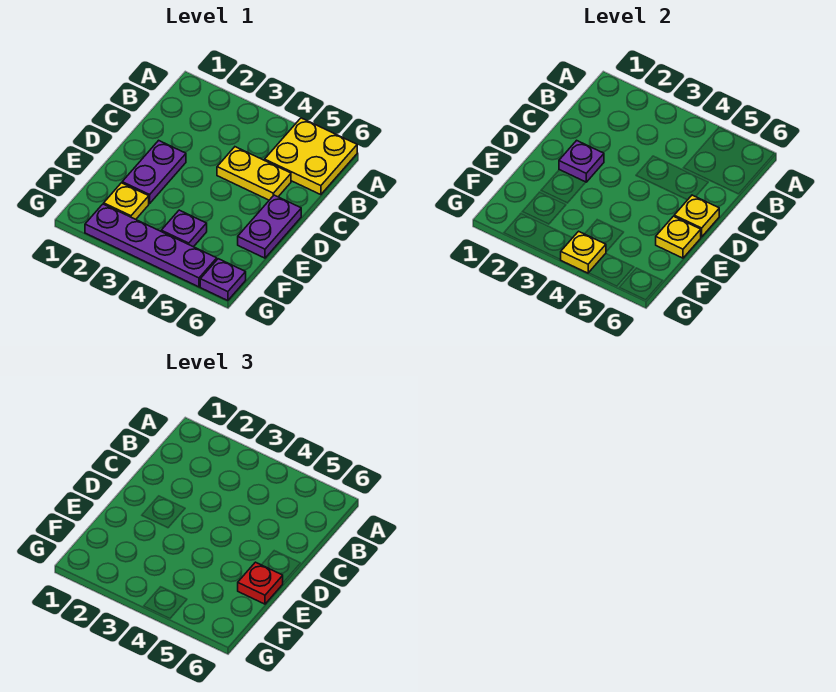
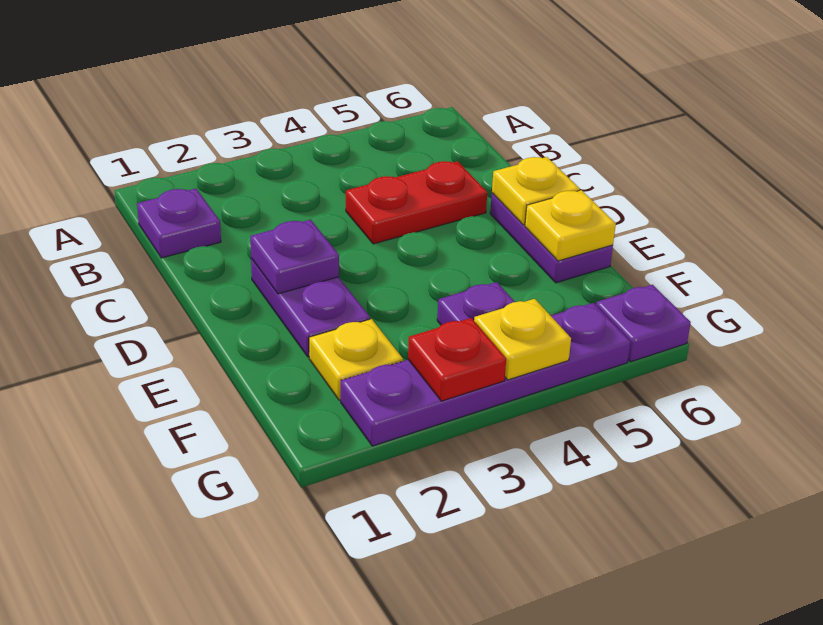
yellow plate A5:B6 level 1 -> none
none -> purple plate B1 level 1
yellow plate C4:C5 level 1 -> red plate C4:C5 level 1
red plate E6 level 3 -> red plate G3 level 2

